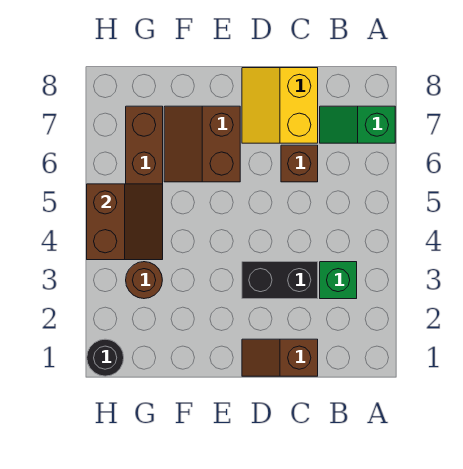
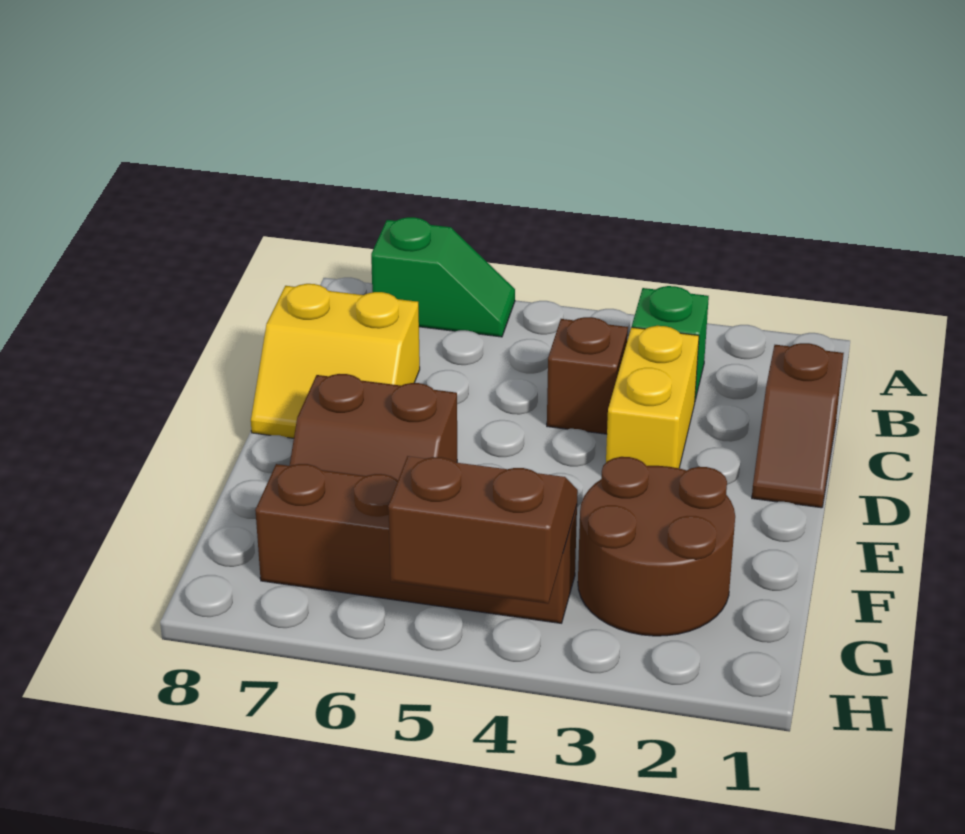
green slope A7:B7 level 1 top A -> green slope A6:A7 level 1 top 7
black brick C3:D3 level 1 -> yellow brick C3:D3 level 1
brown brick C6 level 1 -> brown brick C4 level 1
brown round brick G3 level 1 -> brown round brick F2:G3 level 1
black round brick H1 level 1 -> none

